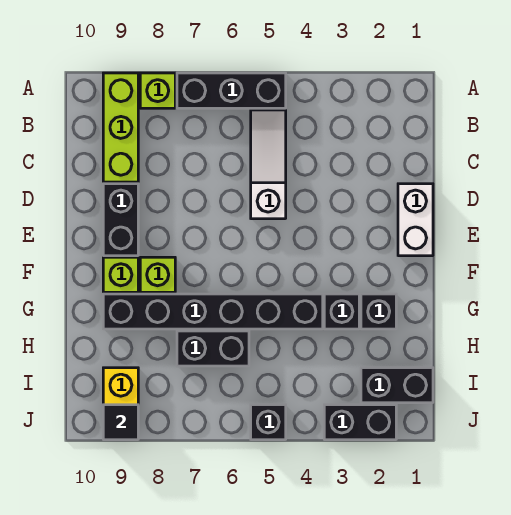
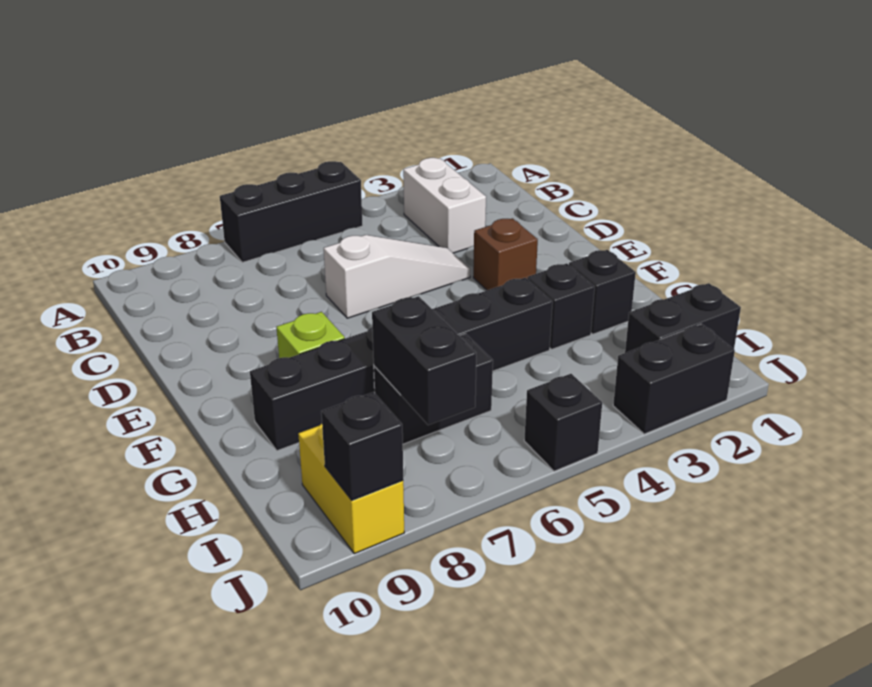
lime brick A8 level 1 -> none
lime brick A9:C9 level 1 -> none
white slope B5:D5 level 1 top D -> white slope D4:D6 level 1 top 6
white brick D1:E1 level 1 -> white brick B3:C3 level 1
black brick D9:E9 level 1 -> black brick H7:I7 level 2
none -> brown brick E3 level 1
lime brick F9 level 1 -> none
black tile J9 level 2 -> black brick J9 level 2

